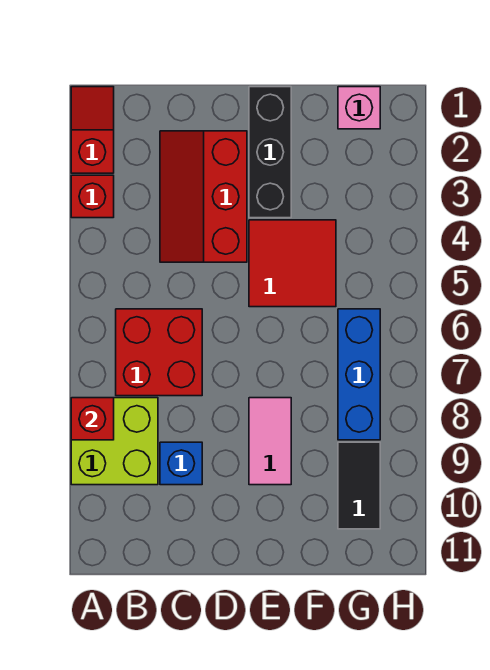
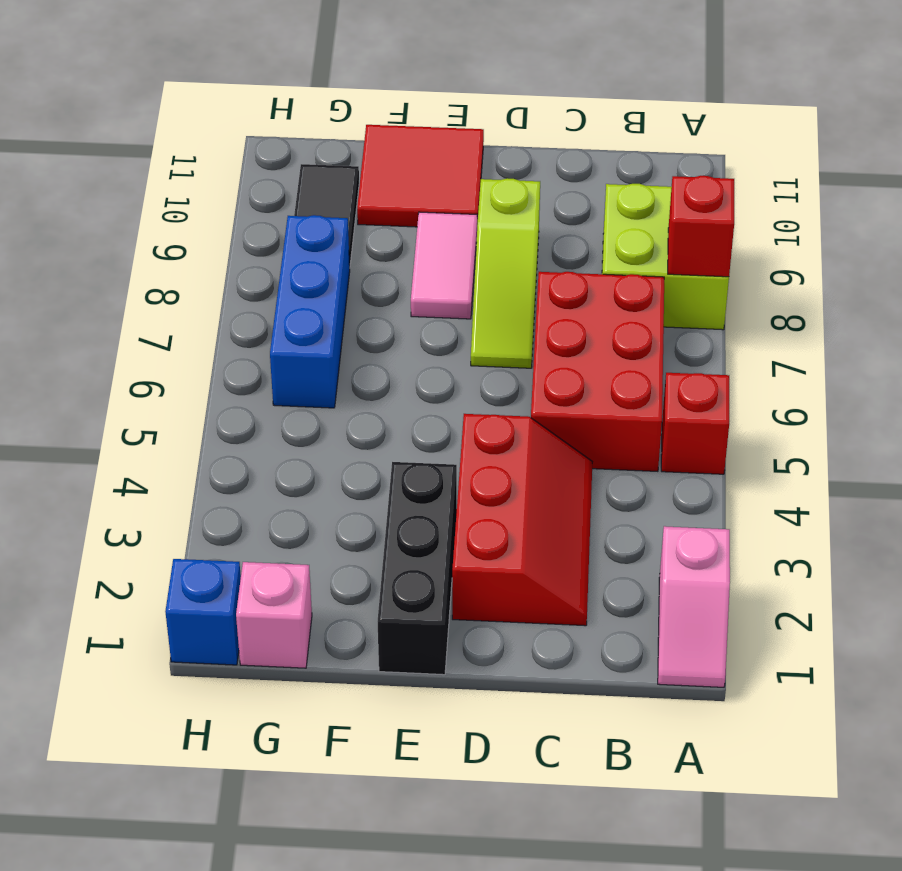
red slope A1:A2 level 1 top 2 -> pink slope A1:A2 level 1 top 2
red brick A3 level 1 -> red brick A5 level 1
red brick B6:C7 level 1 -> red brick B5:C7 level 1
blue brick C9 level 1 -> blue brick H1 level 1
none -> lime slope D7:D9 level 1 top 9
red tile E4:F5 level 1 -> red tile E10:F11 level 1

